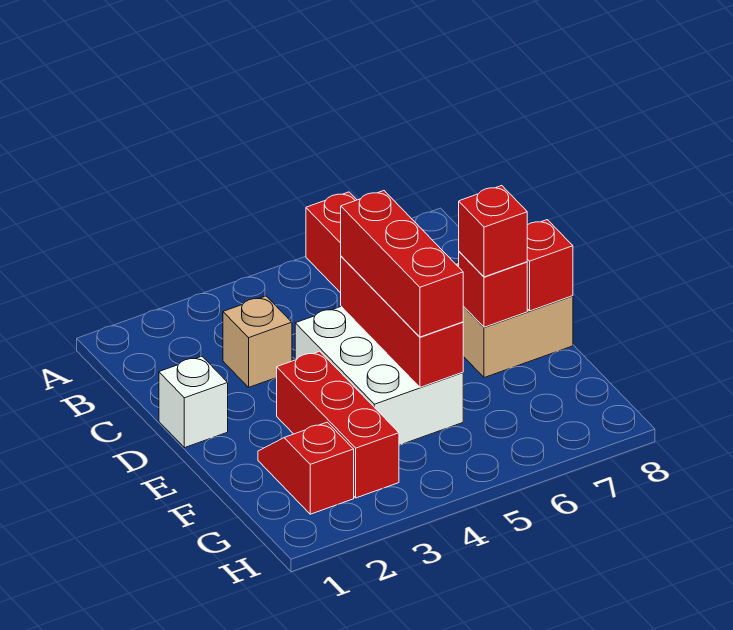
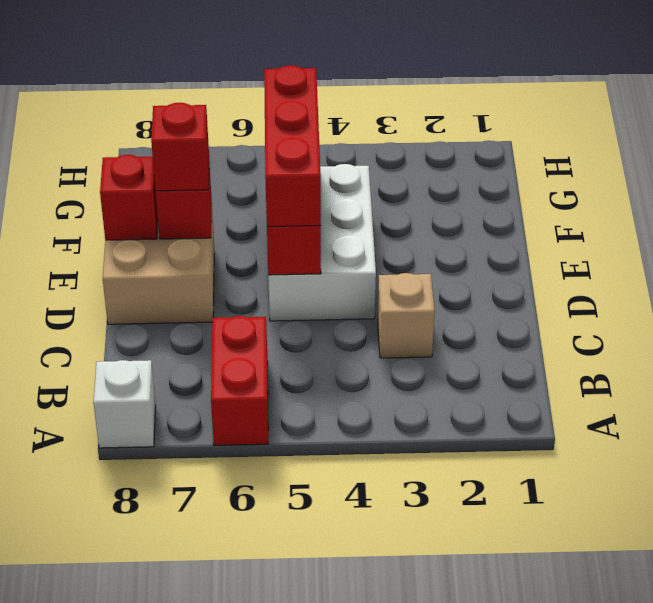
white brick D1 level 1 -> white brick A8 level 1
red brick E3:G3 level 1 -> none
red slope F2:G2 level 1 top G -> none

